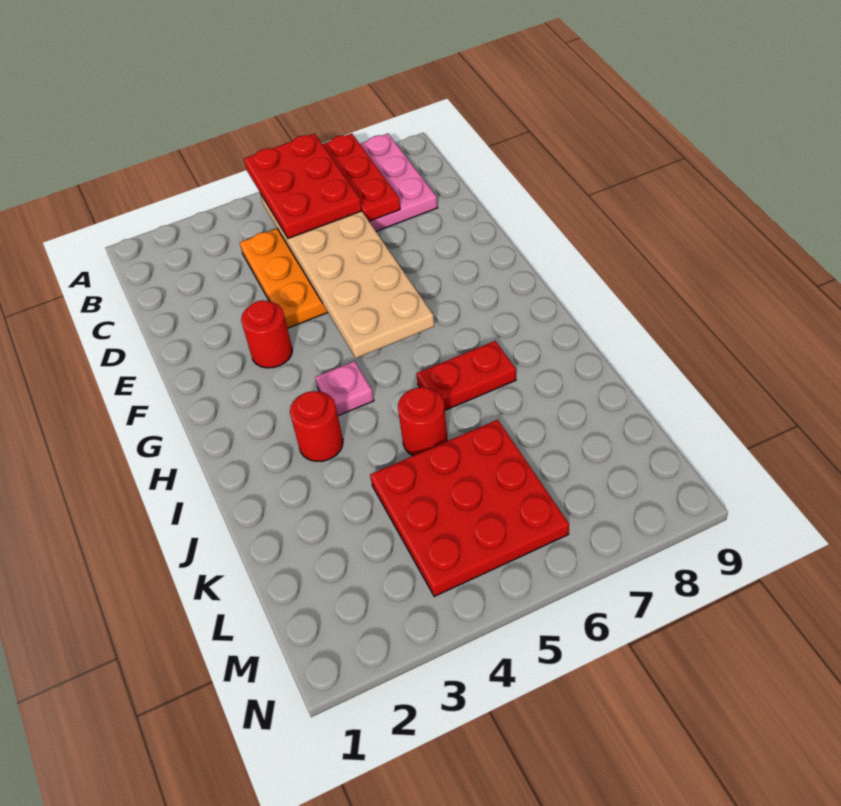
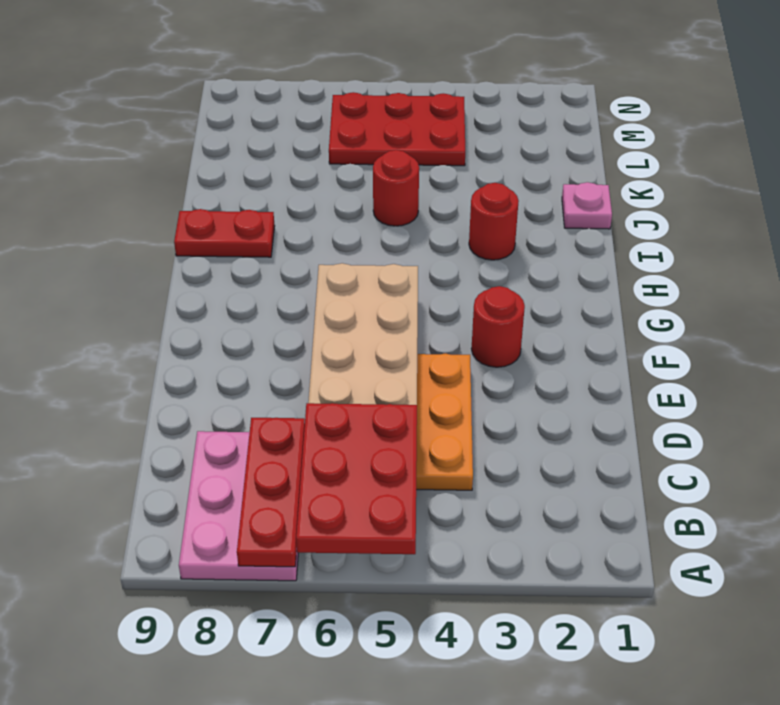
pink plate H4 level 1 -> pink plate J1 level 1
red plate I6:I7 level 1 -> red plate I8:I9 level 1
red plate K4:M6 level 1 -> red plate L4:M6 level 1

